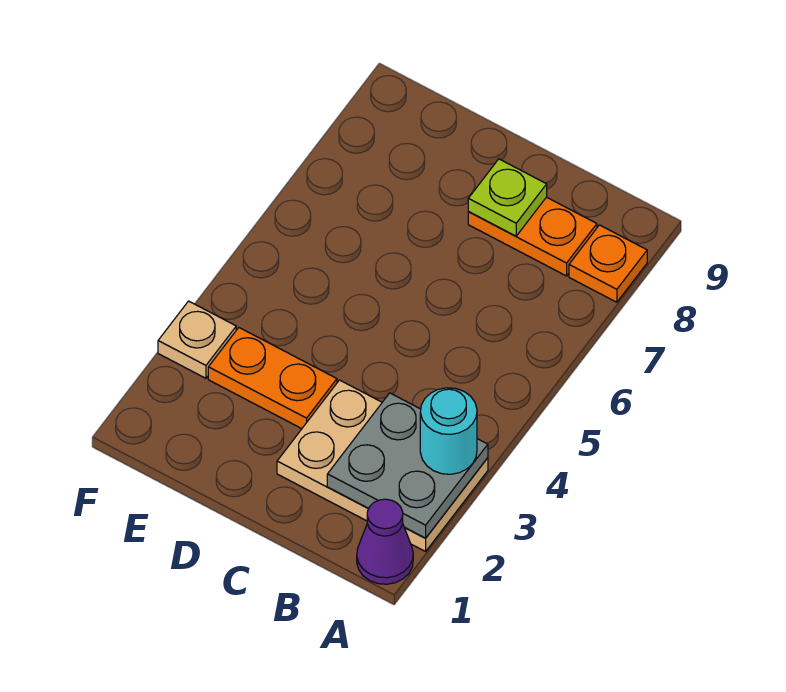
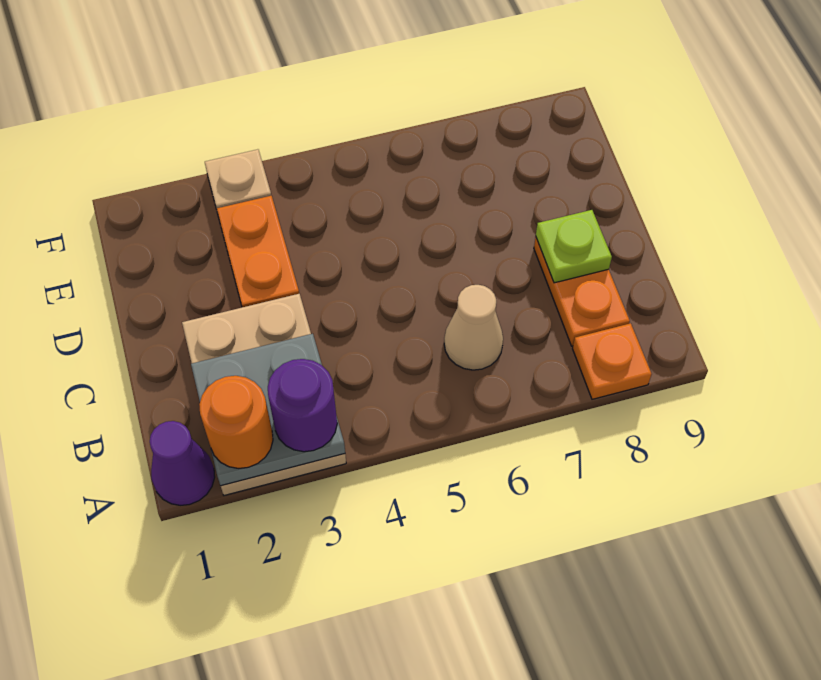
none -> orange round brick A2 level 3
cyan round brick A3 level 3 -> purple round brick A3 level 3
none -> tan cone B6 level 1

